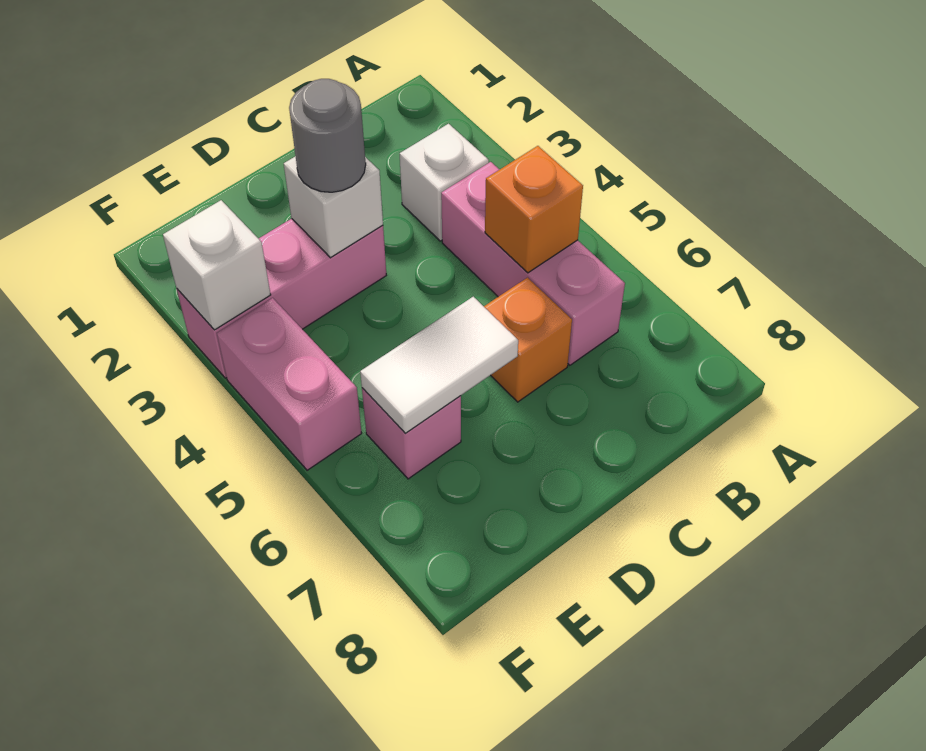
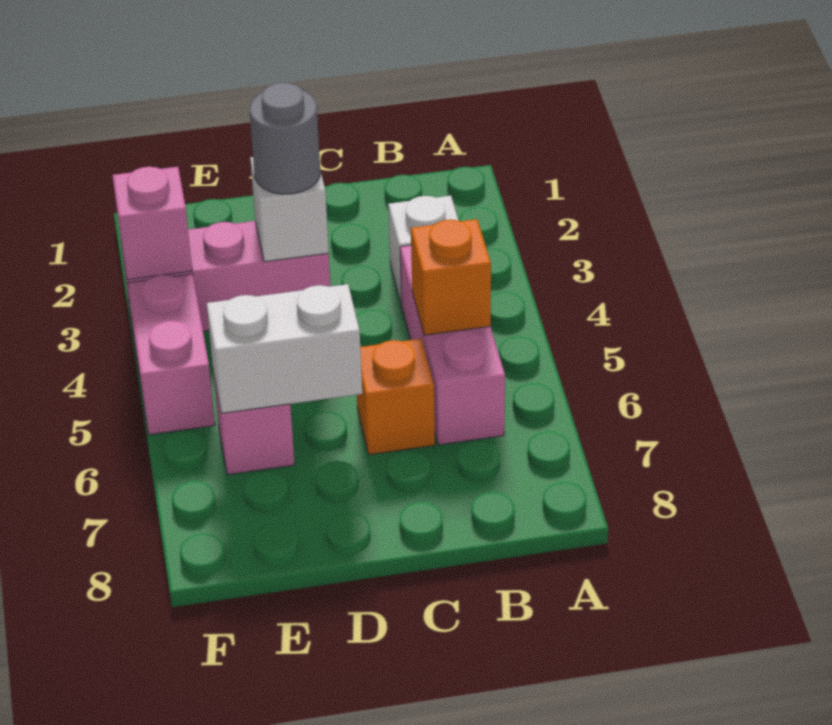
white tile D6:E6 level 2 -> white brick D6:E6 level 2
white brick F3 level 2 -> pink brick F3 level 2

